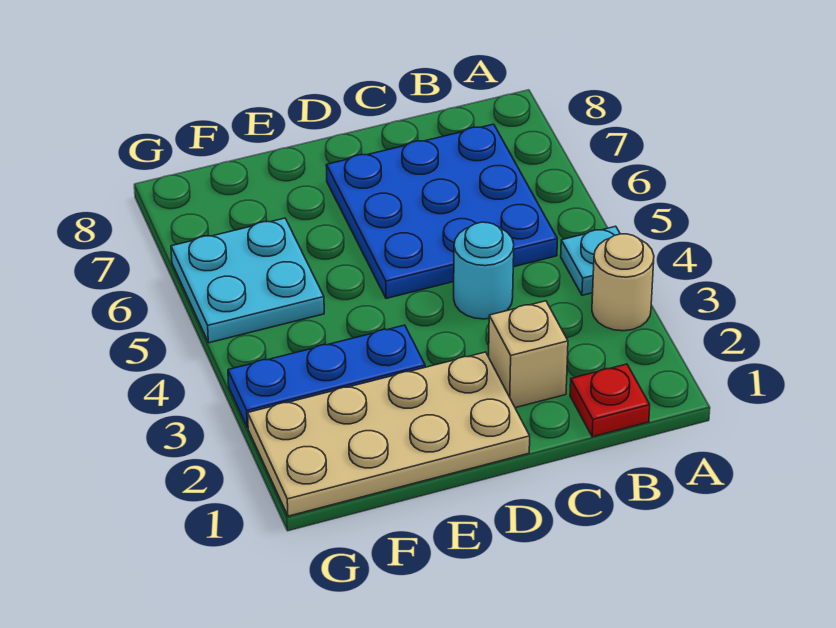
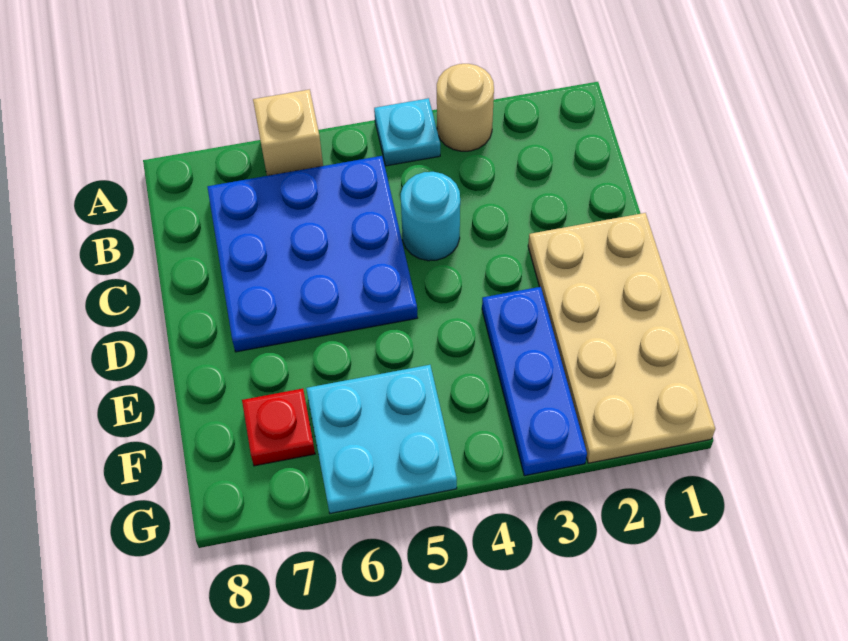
red plate B1 level 1 -> red plate F7 level 1
tan brick C2 level 1 -> tan brick A6 level 1

